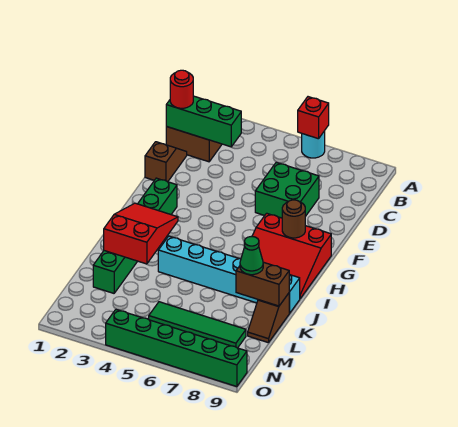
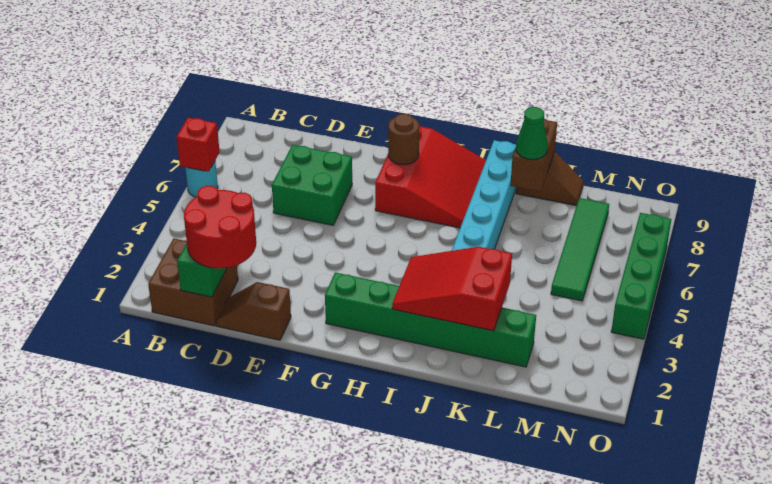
red round brick C1 level 3 -> red round brick C1:D2 level 3
green brick O4:O9 level 1 -> green brick O4:O7 level 1

